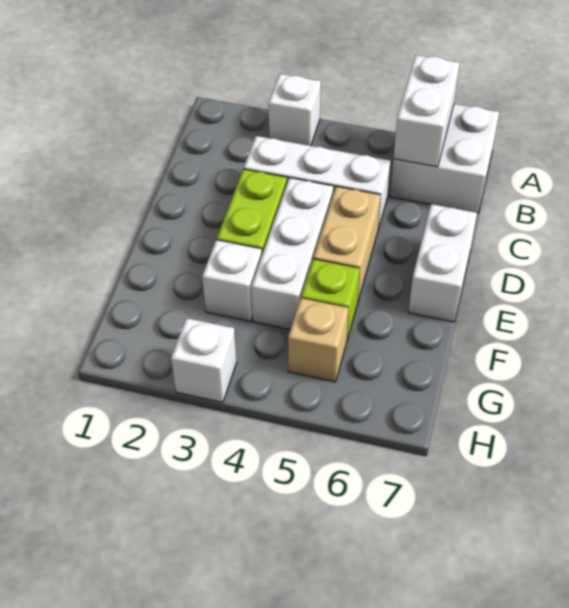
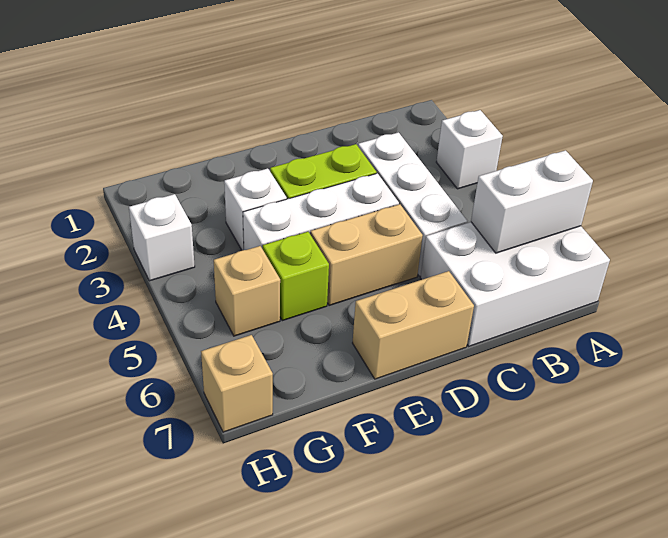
white brick A6:B7 level 1 -> white brick A6:C7 level 1
white brick D7:E7 level 1 -> tan brick D7:E7 level 1
none -> tan brick H7 level 1

